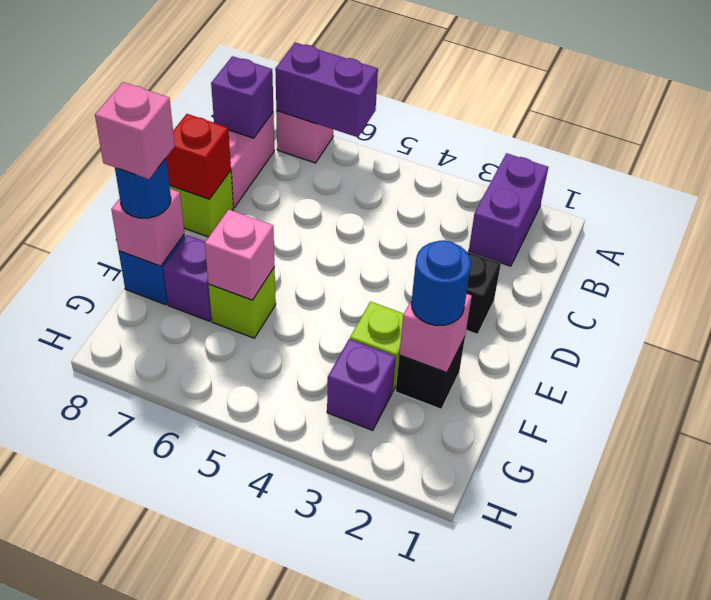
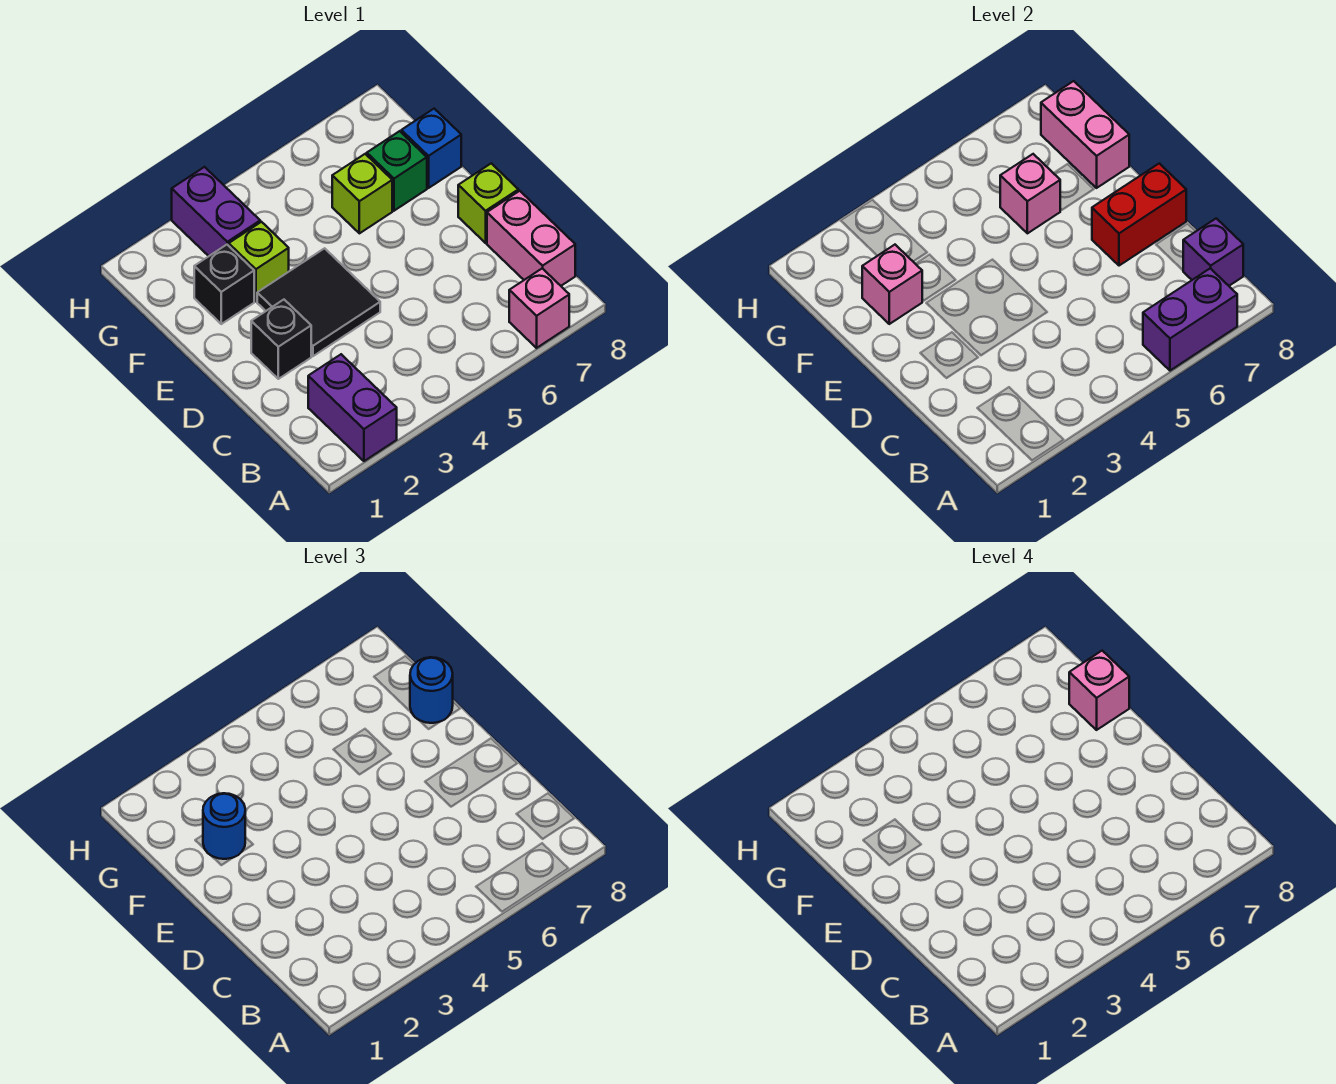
none -> black tile D3:E4 level 1
red brick D8 level 2 -> red brick D7:D8 level 2
purple brick F7 level 1 -> green brick F7 level 1
pink brick F8 level 2 -> pink brick F8:G8 level 2
purple brick G3 level 1 -> purple brick G3:H3 level 1

